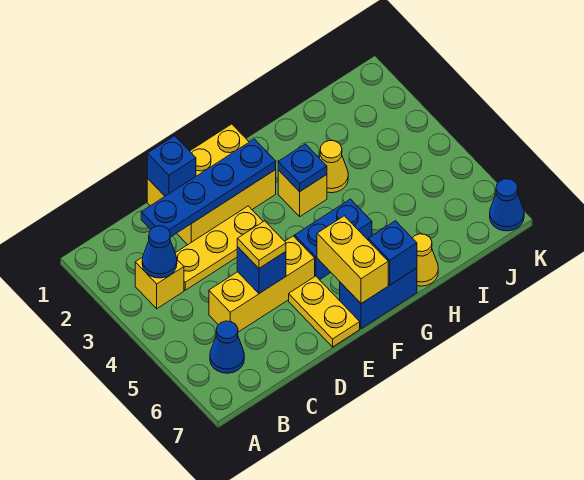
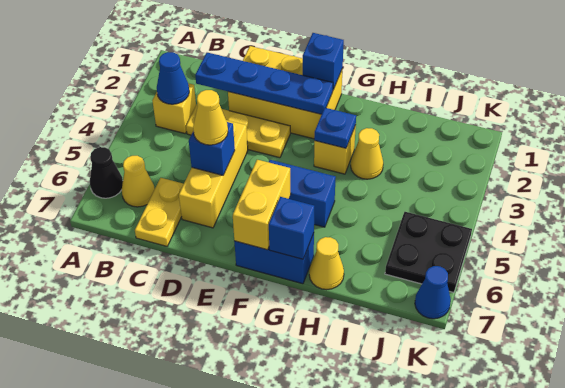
none -> black cone A6 level 1
blue cone B6 level 1 -> yellow cone B6 level 1
yellow brick C5:E5 level 1 -> yellow brick D4:D6 level 1
blue brick D1 level 2 -> blue brick F1 level 2
yellow plate D5 level 3 -> yellow cone D5 level 3
yellow plate E6:E7 level 1 -> yellow plate C6:C7 level 1
none -> black plate J5:K6 level 1

